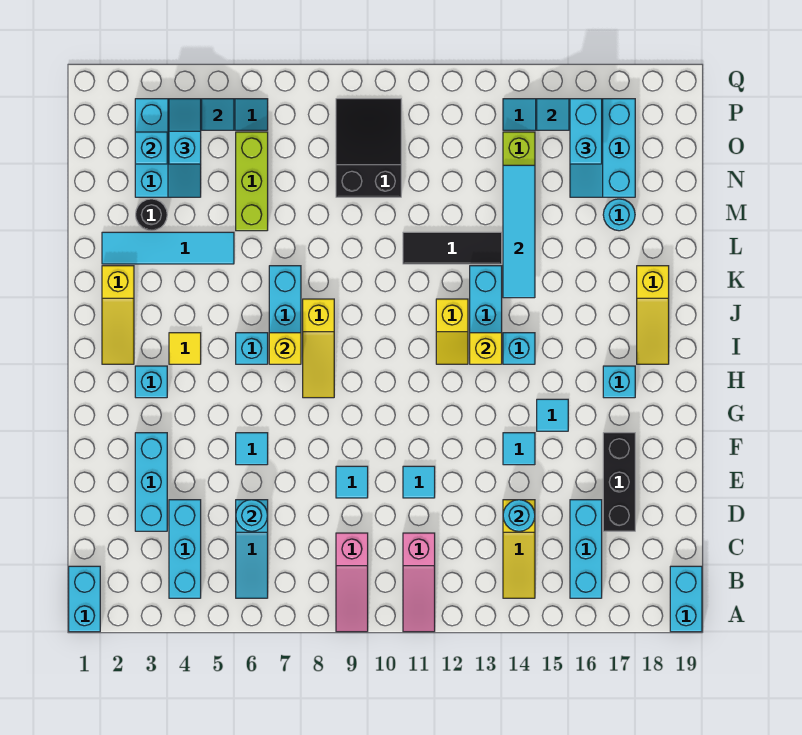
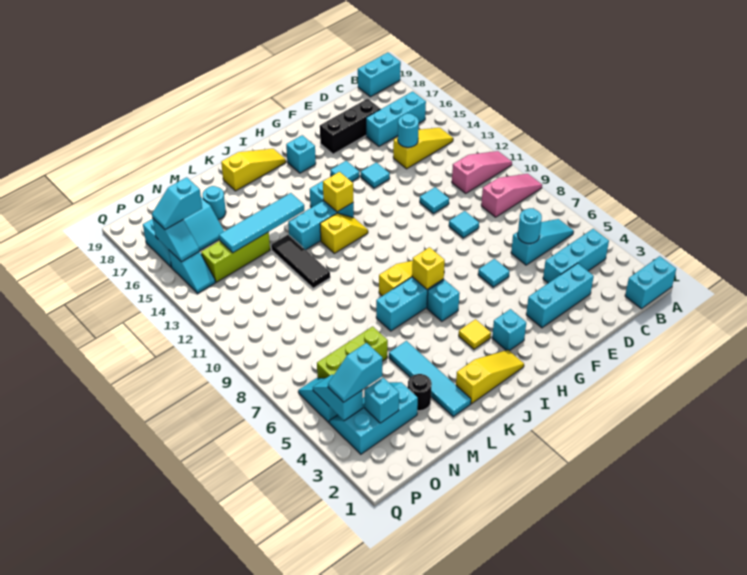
black slope N9:P10 level 1 top N -> none
cyan brick O16:P16 level 3 -> cyan slope O16:P16 level 3 top O

